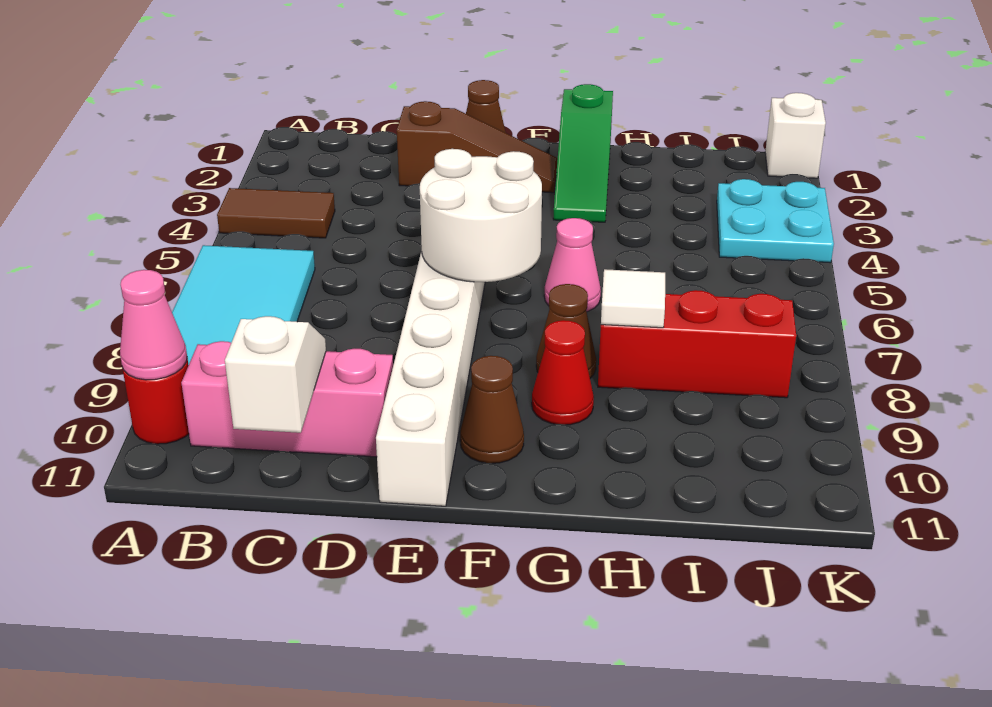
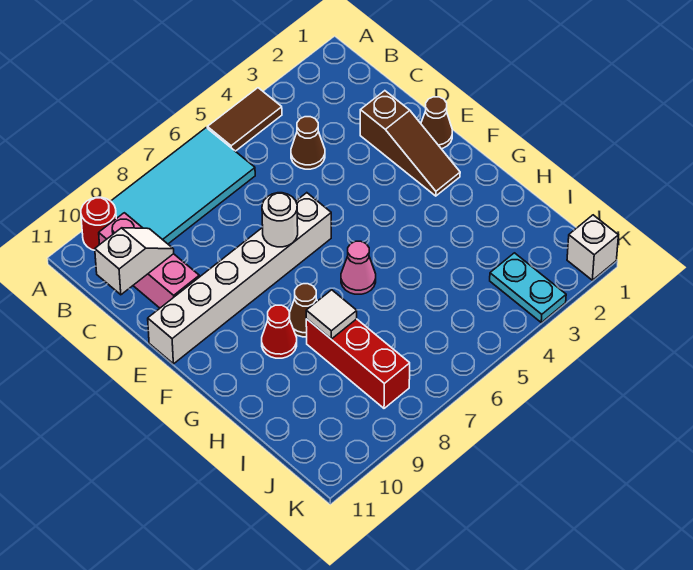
brown tile A4:B4 level 1 -> brown tile A4:A5 level 1
pink cone A10 level 2 -> none
white round brick E6:F7 level 2 -> white round brick E7 level 2
brown cone F10 level 1 -> brown cone C4 level 1
green slope G1:G3 level 1 top 1 -> none
cyan plate J3:K4 level 1 -> cyan plate J3:K3 level 1

